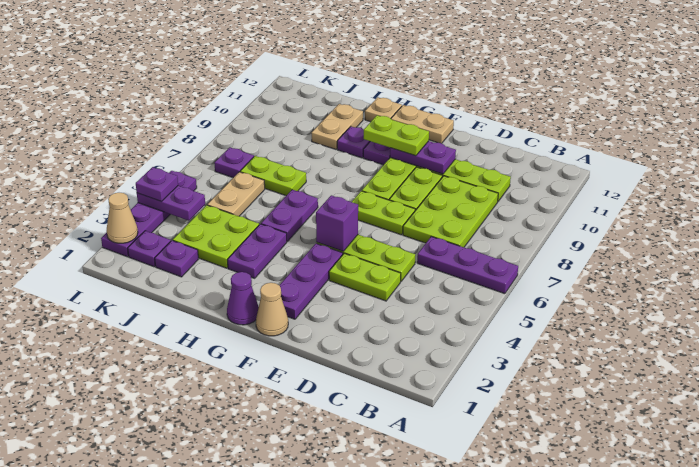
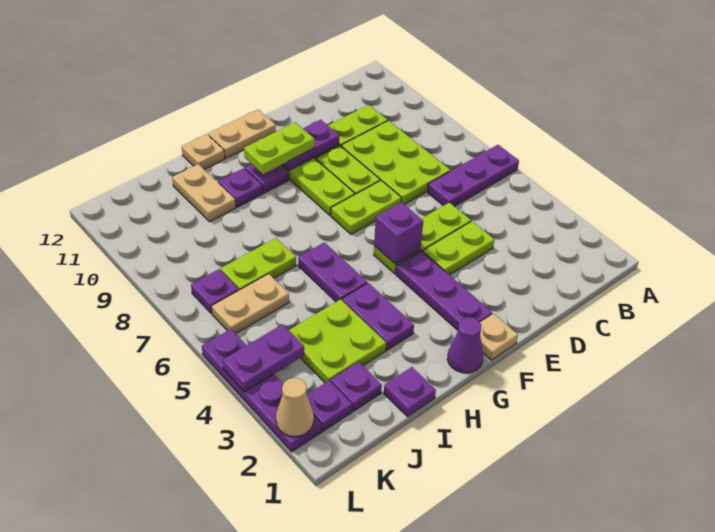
tan cone F1 level 1 -> tan plate F1 level 1
tan plate J5:J6 level 1 -> tan plate J6:K6 level 1
purple plate L4 level 3 -> purple plate I1 level 1

